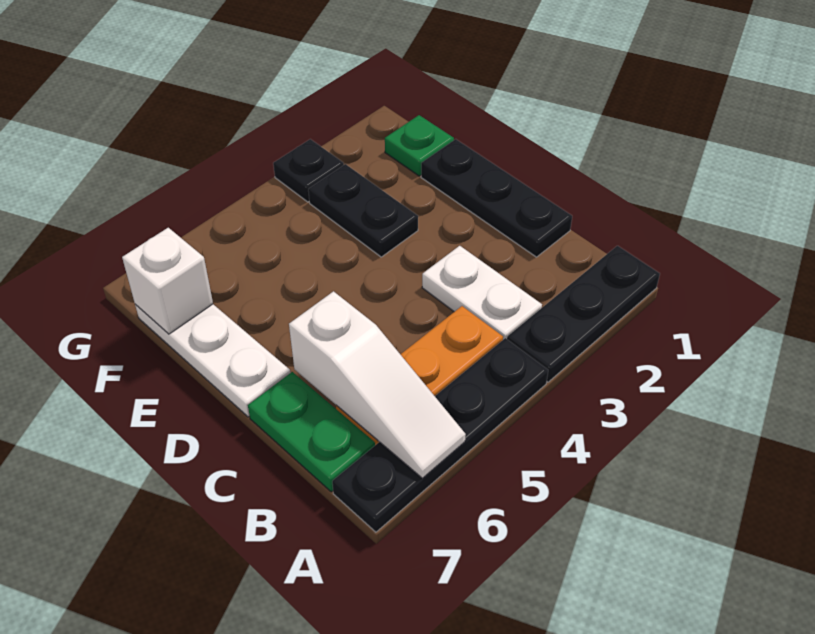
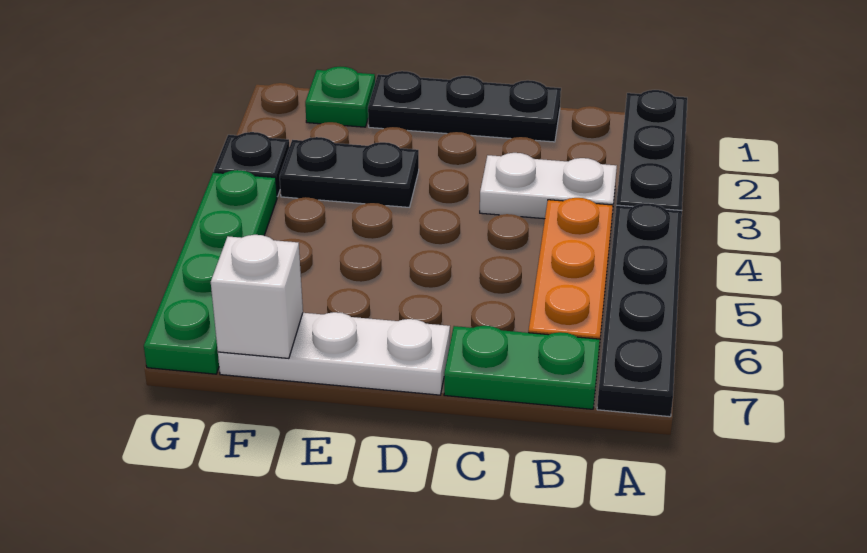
white slope A6:C6 level 2 top C -> none
none -> green plate G4:G7 level 1

